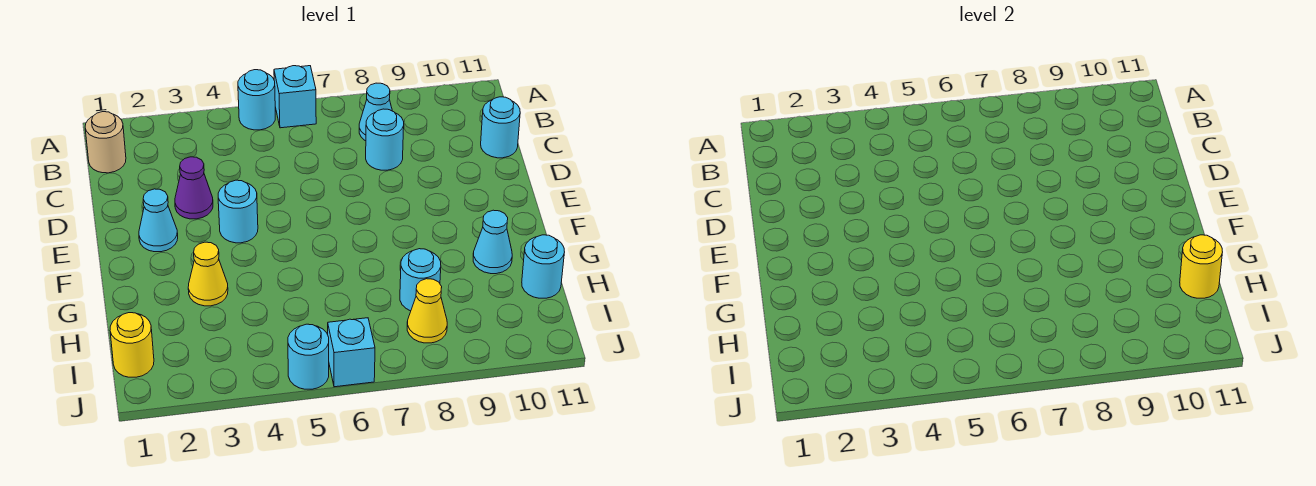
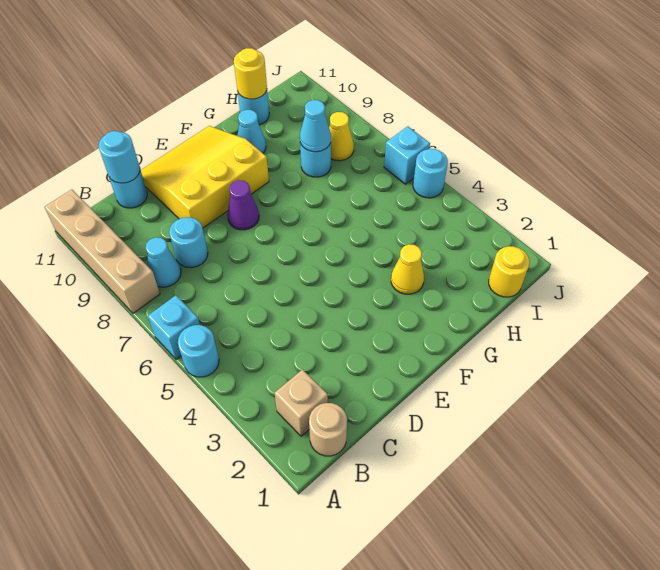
none -> tan brick A8:A11 level 1
none -> tan brick B2 level 1
purple cone D3 level 1 -> purple cone E8 level 1
none -> yellow slope D9:F11 level 1 top 9
cyan cone E2 level 1 -> cyan cone H8 level 2
cyan round brick E4 level 1 -> cyan round brick C11 level 2

